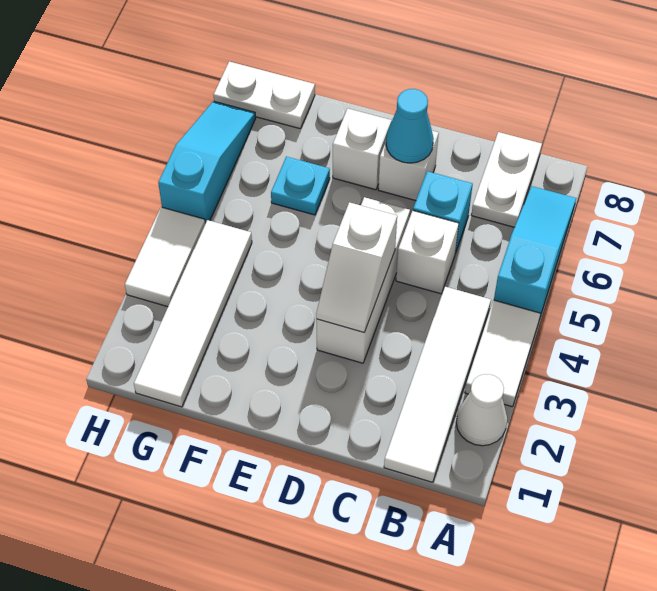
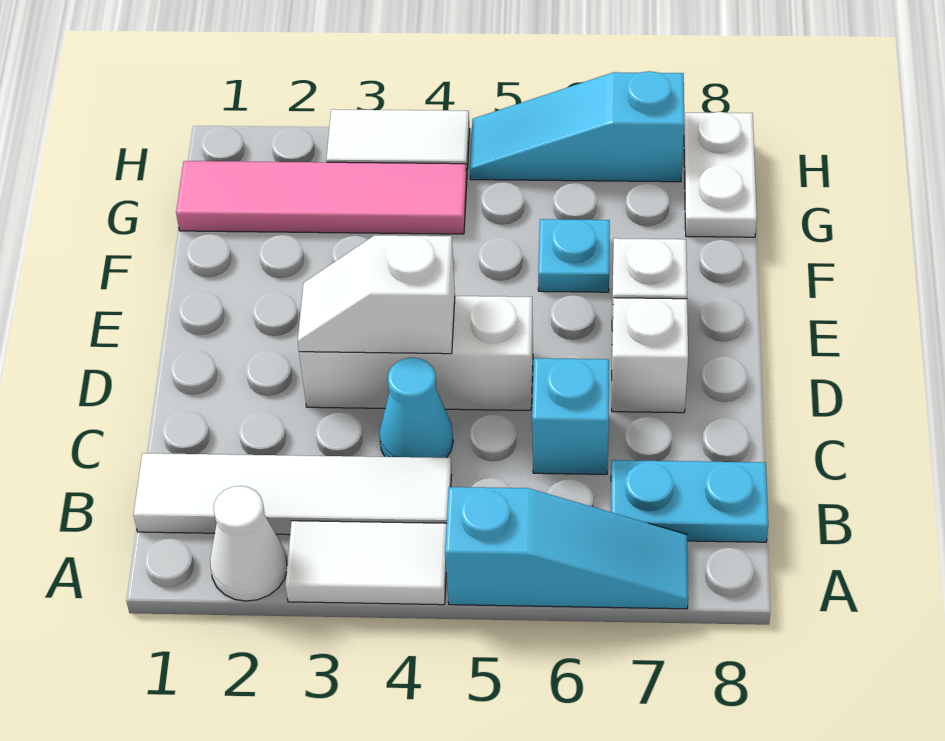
white plate B7:B8 level 1 -> cyan plate B7:B8 level 1
white brick C5 level 1 -> none
cyan cone D7 level 2 -> cyan cone C4 level 1
white tile G1:G4 level 1 -> pink tile G1:G4 level 1
cyan slope H5:H7 level 1 top 5 -> cyan slope H5:H7 level 1 top 7

